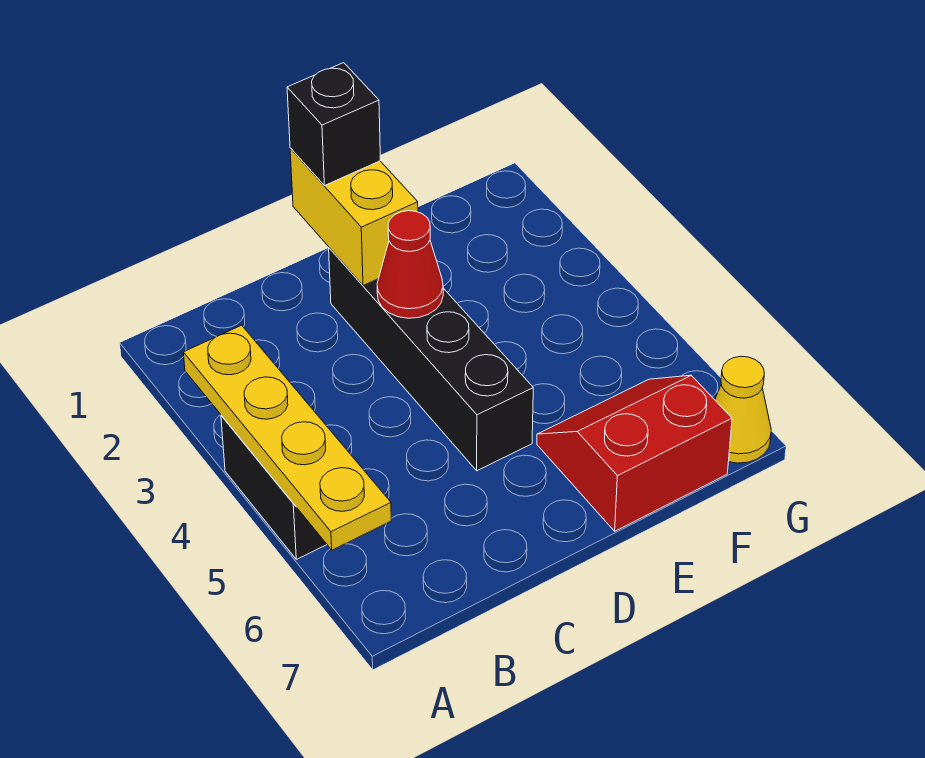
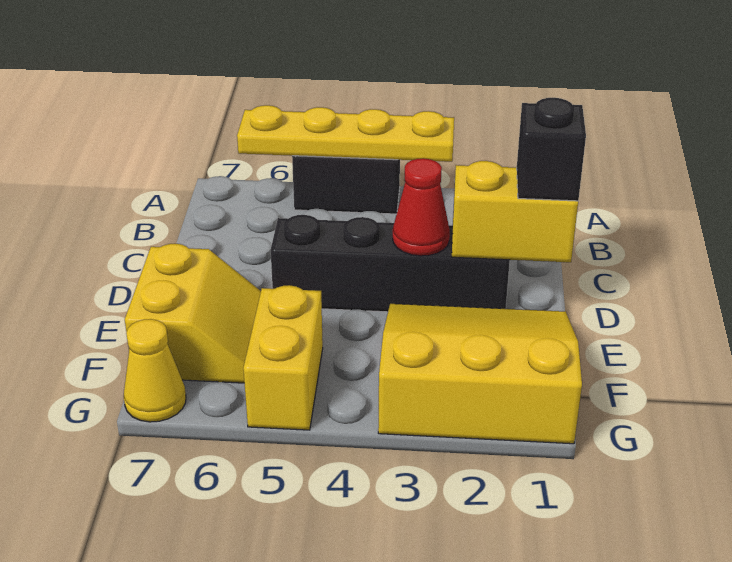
none -> yellow slope E1:G3 level 1 top G
red slope E6:F7 level 1 top 7 -> yellow slope E6:F7 level 1 top 7
none -> yellow brick F5:G5 level 1

